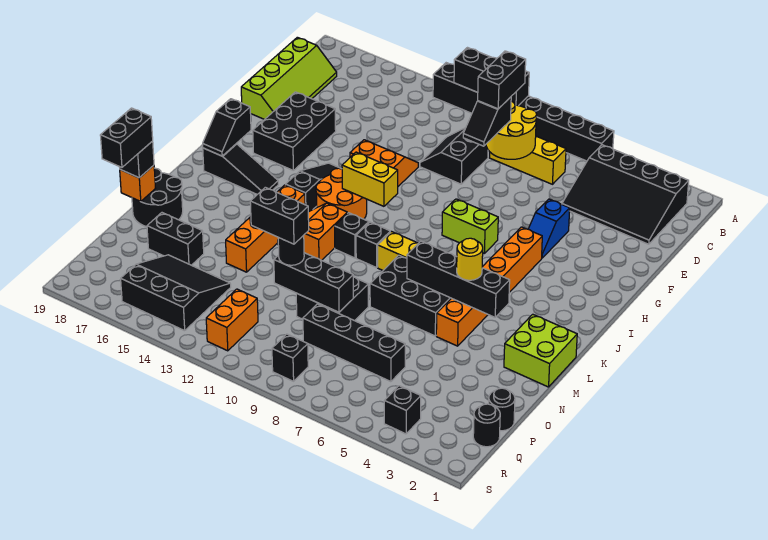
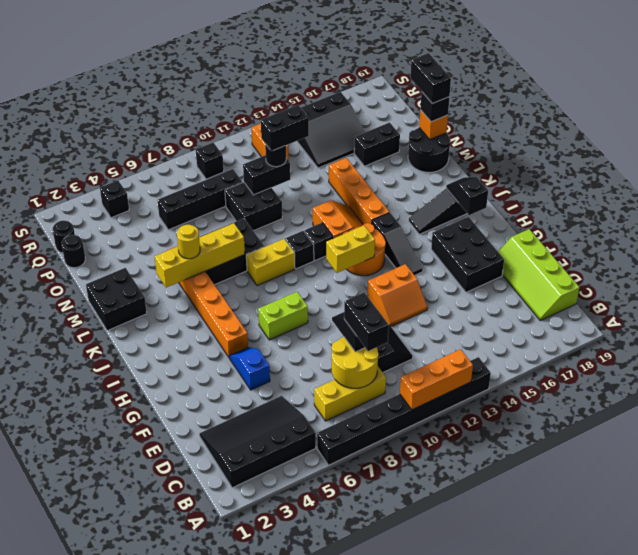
black brick A10:A12 level 2 -> orange brick A10:A12 level 2
lime brick L1:M2 level 1 -> black brick L1:M2 level 1
black brick L4:L7 level 2 -> yellow brick L4:L7 level 2
black brick O9:O11 level 2 -> black brick O10:O11 level 2

